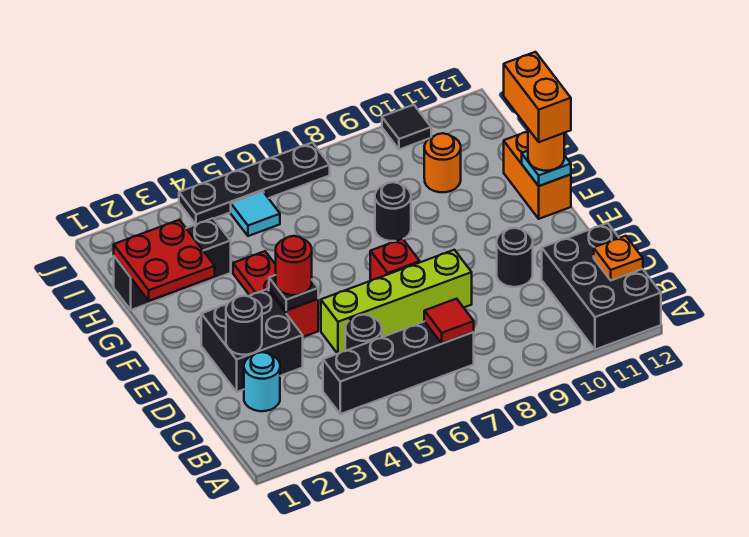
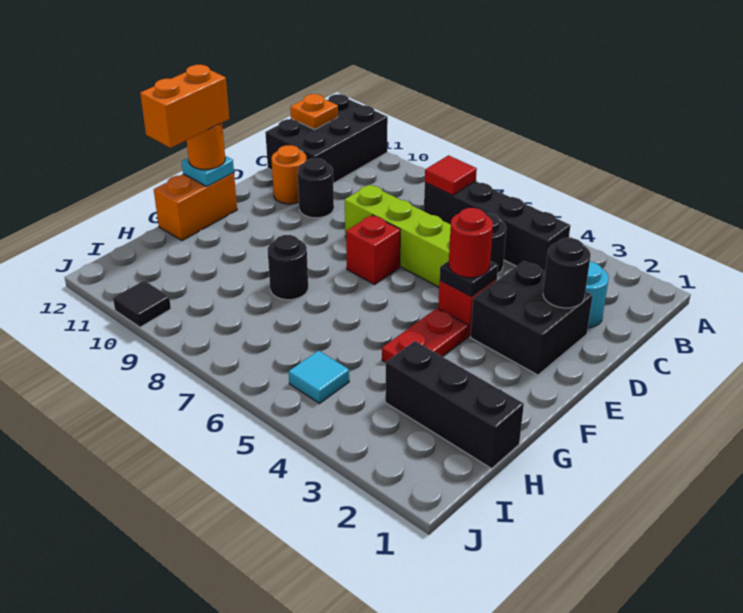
red plate G1:H2 level 2 -> none
orange round brick H10 level 1 -> orange round brick D11 level 1
black plate J4:J7 level 1 -> none

